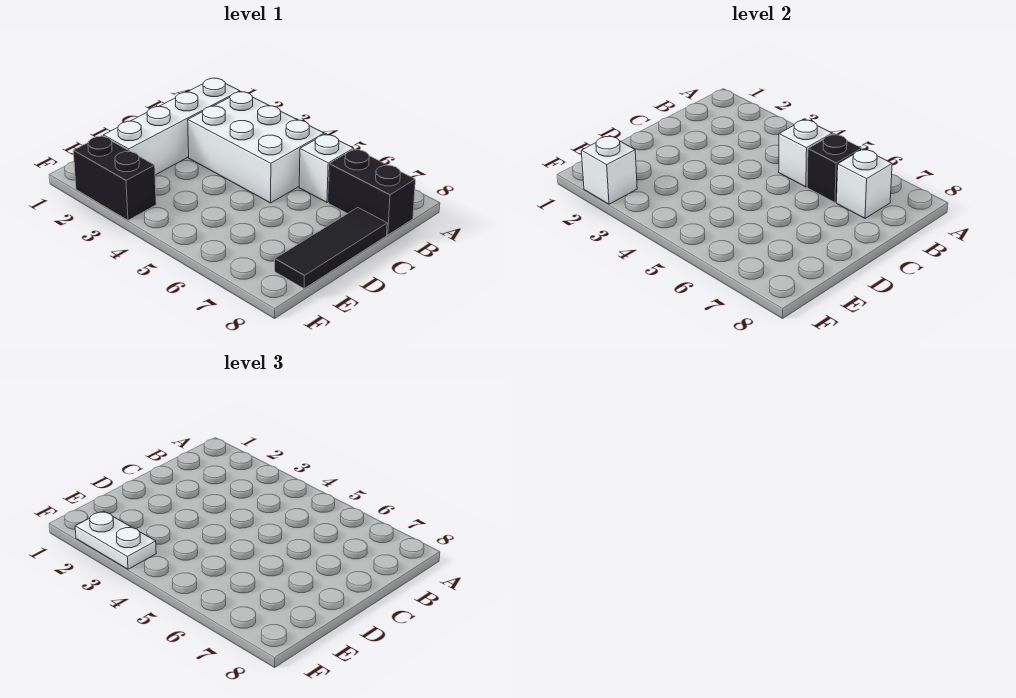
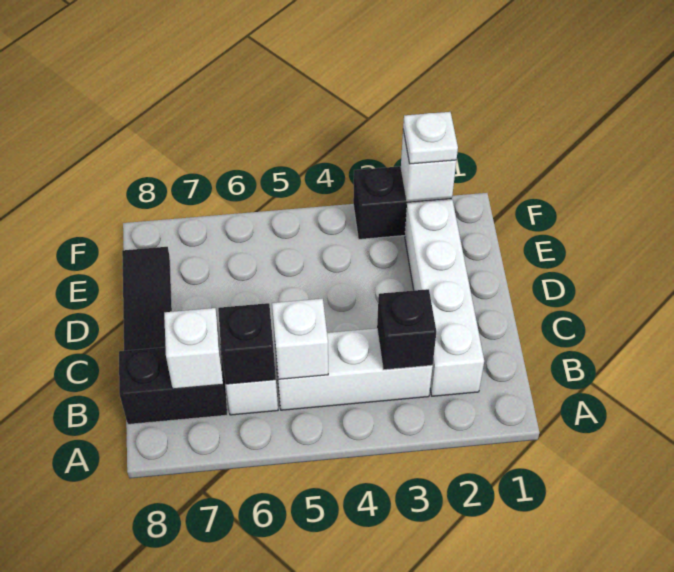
white brick B3:C5 level 1 -> white brick B3:B5 level 1
none -> black brick B3 level 2
white plate F2:F3 level 3 -> white plate F2 level 3

